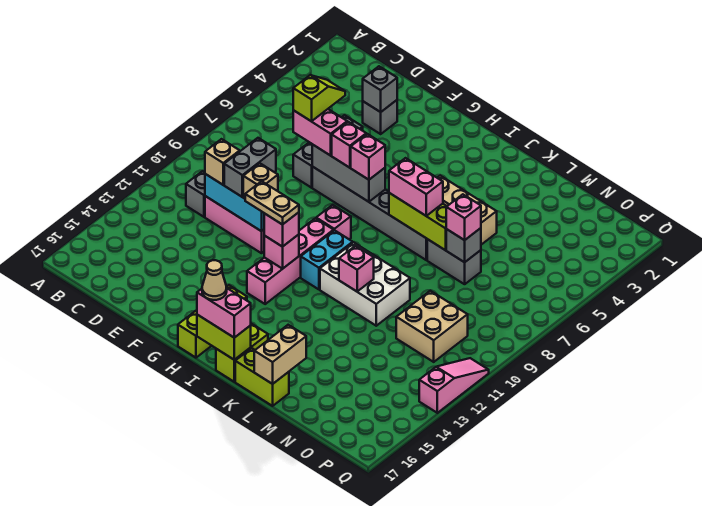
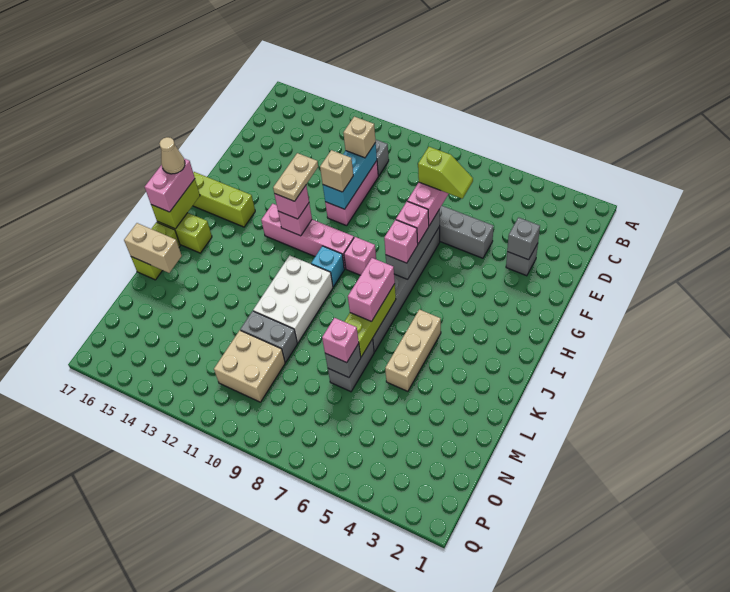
grey brick E10:E11 level 3 -> grey brick M10:M11 level 1
cyan brick I10:I11 level 1 -> cyan brick I10 level 1
pink brick K11 level 2 -> none
pink slope Q11:Q13 level 1 top 13 -> none

